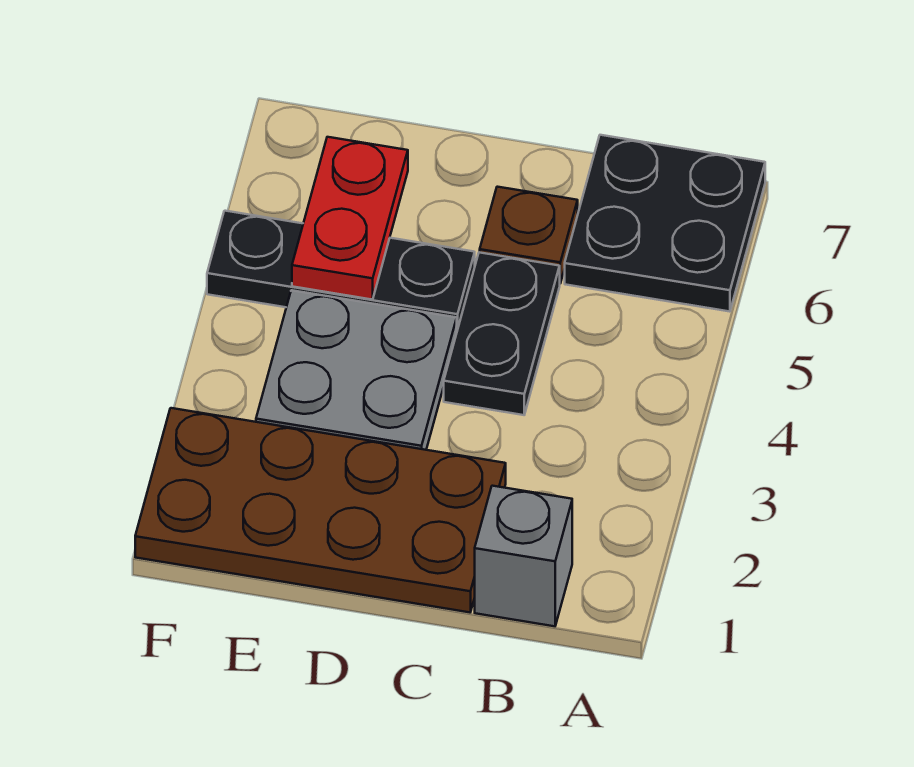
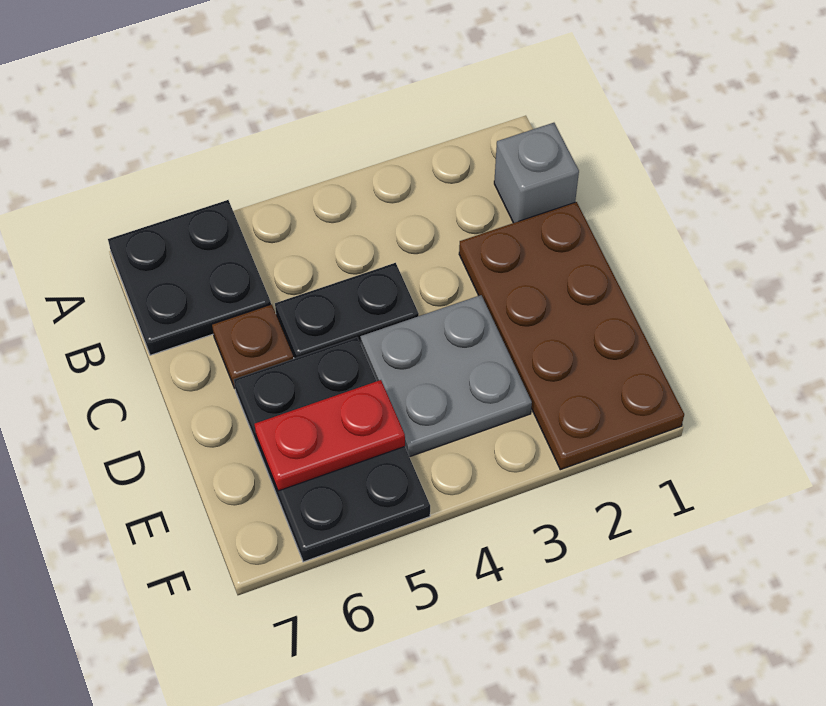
black plate D5:F5 level 1 -> black plate D5:F6 level 1

